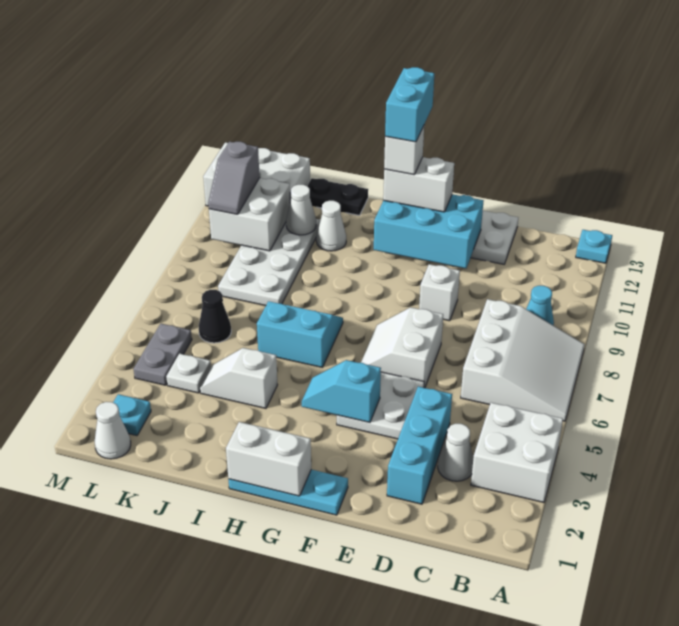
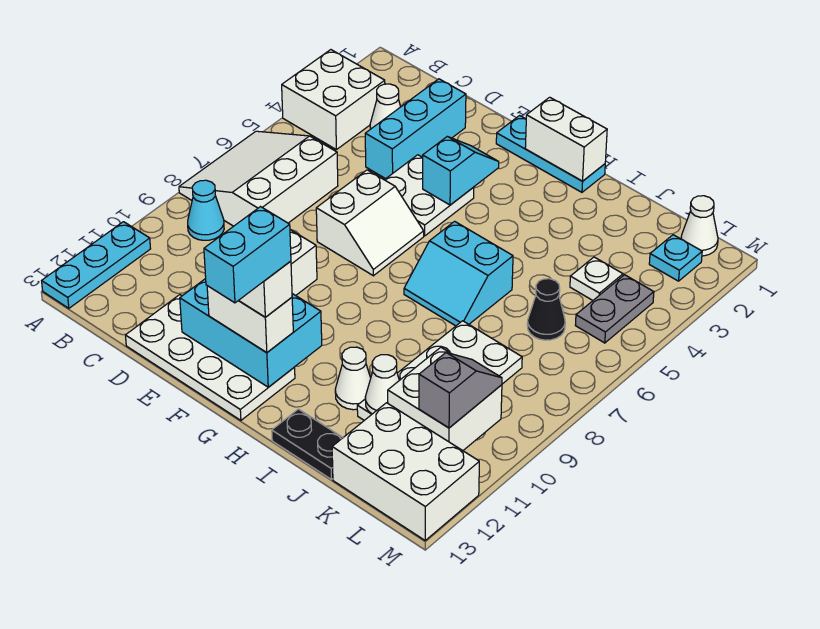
cyan plate A13 level 1 -> cyan plate A11:A13 level 1
cyan slope F4:G4 level 2 top F -> cyan slope F3:F4 level 2 top 4
white slope I4:J4 level 1 top I -> none

